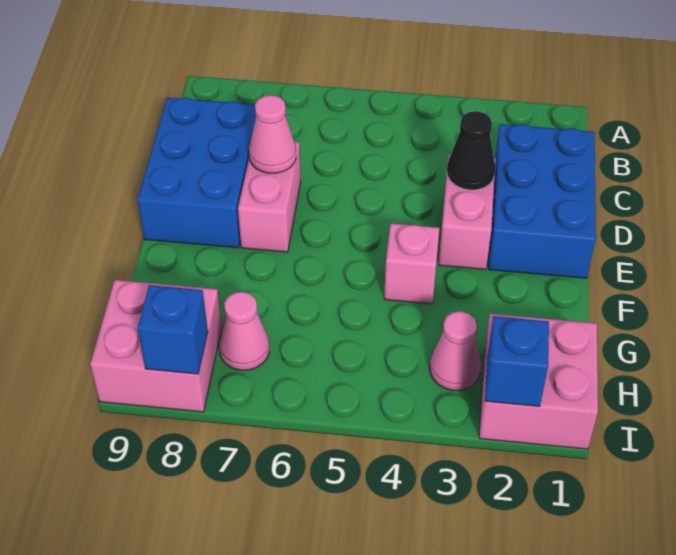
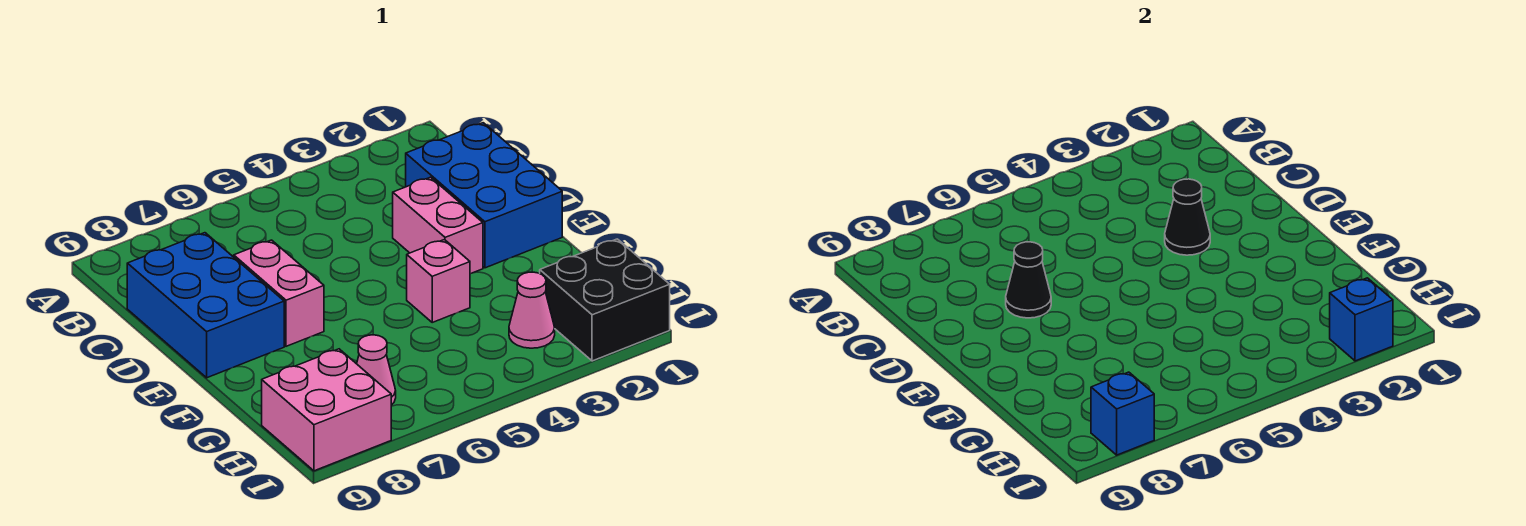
pink cone D7 level 2 -> black cone D7 level 2
pink brick H1:I2 level 1 -> black brick H1:I2 level 1

